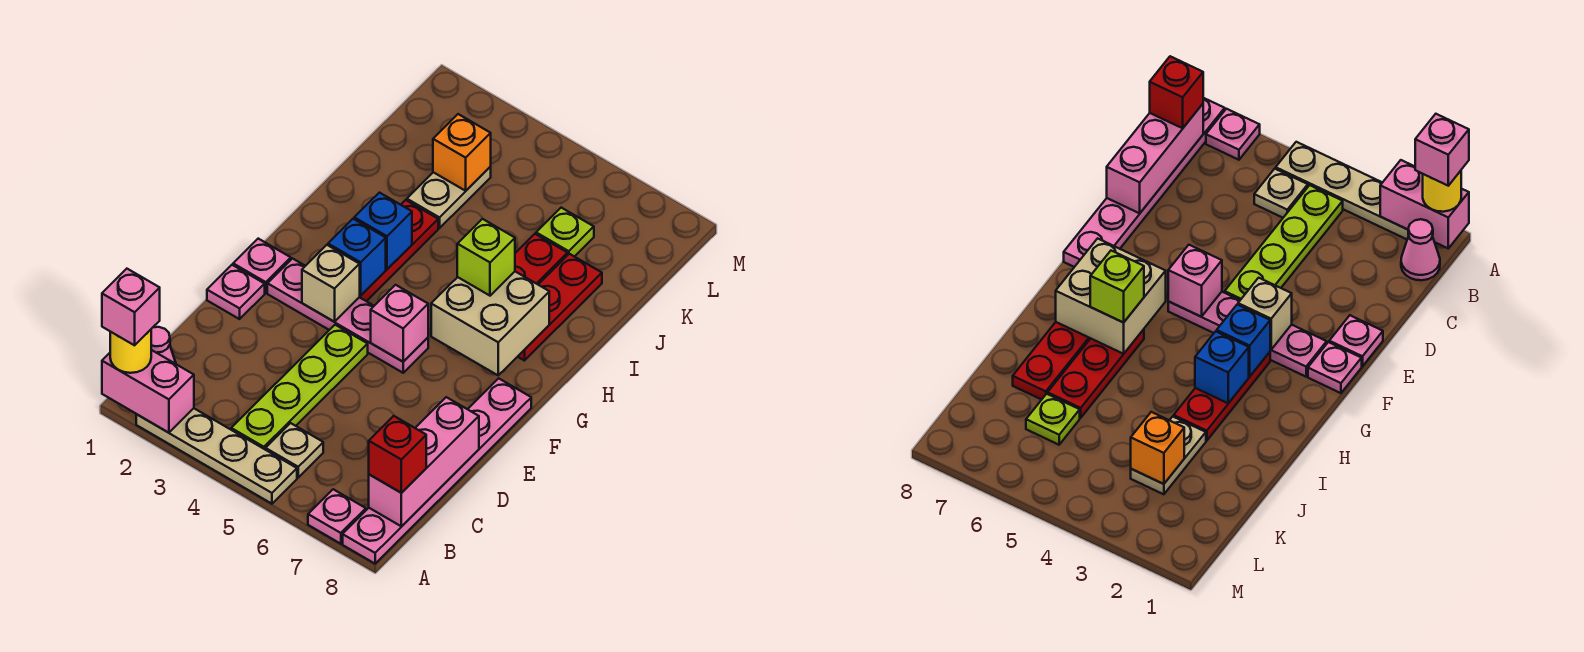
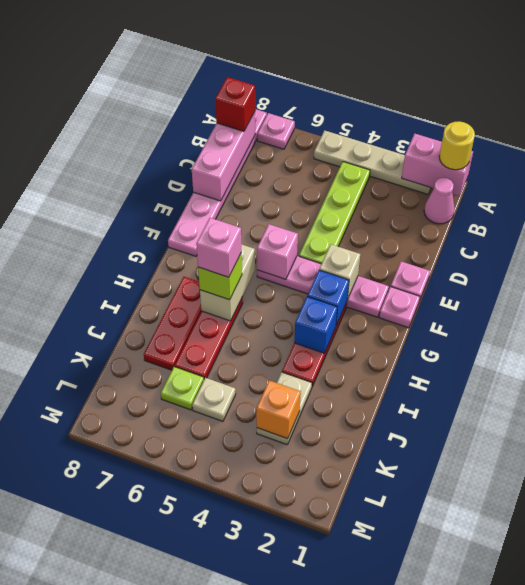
pink brick A1 level 4 -> pink brick H6 level 4
tan plate B5 level 1 -> tan plate K5 level 1
tan brick G6:H7 level 2 -> tan brick G6:H6 level 2

